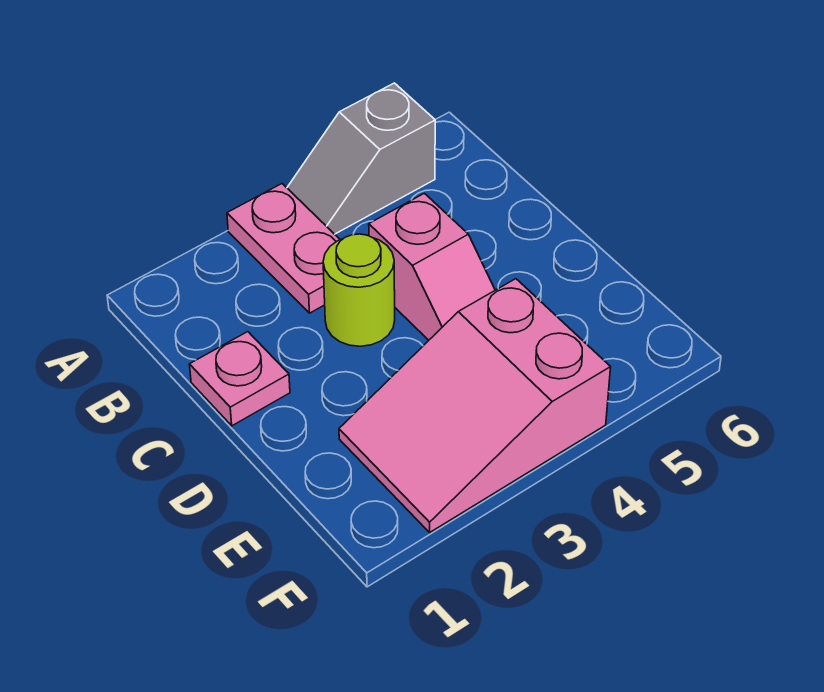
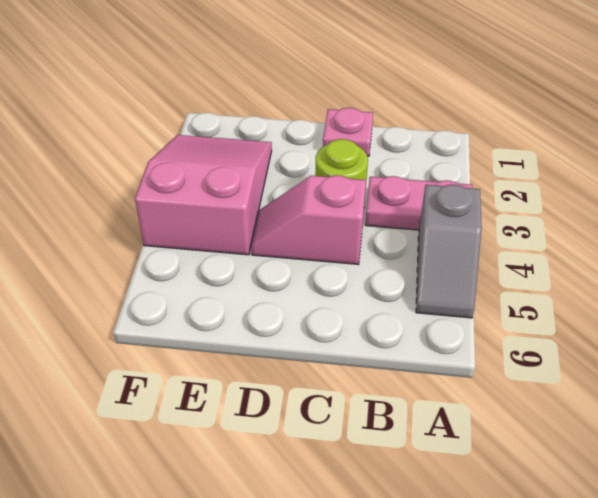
grey slope A4:A5 level 1 top 5 -> grey slope A4:A5 level 1 top 4

